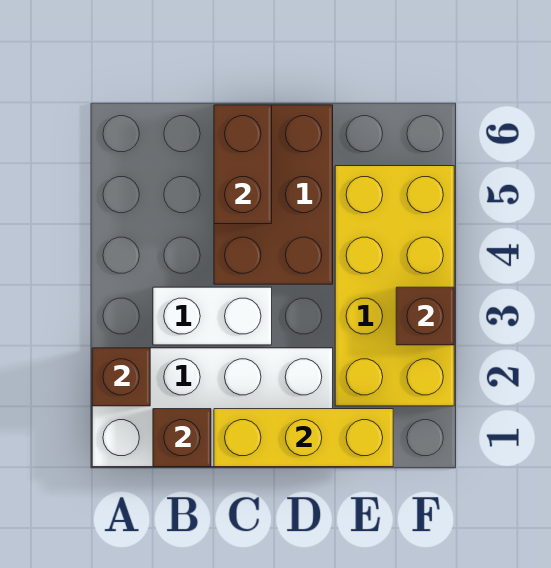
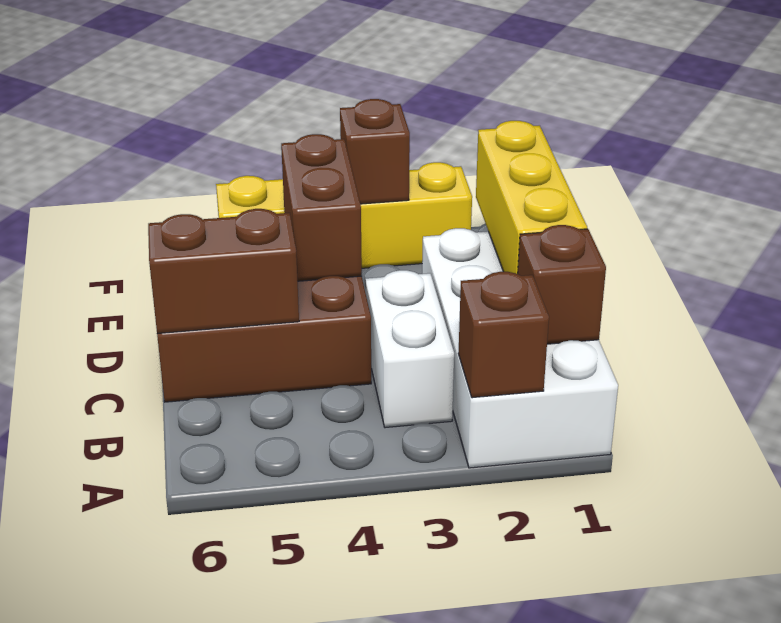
none -> brown brick D4:E4 level 2
yellow brick E2:F5 level 1 -> yellow brick F2:F5 level 1

